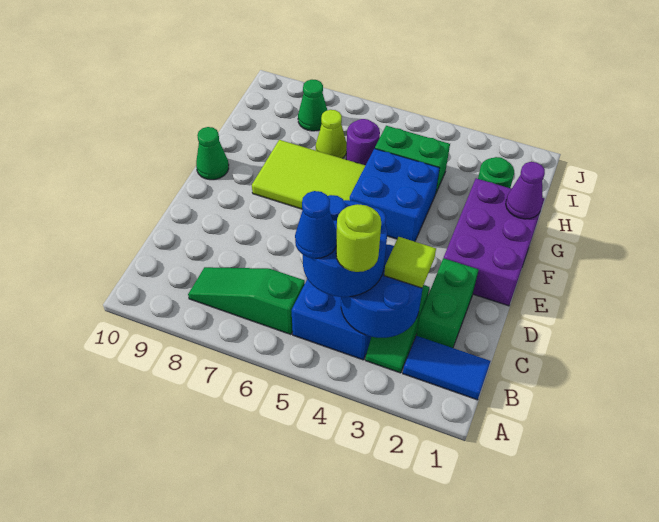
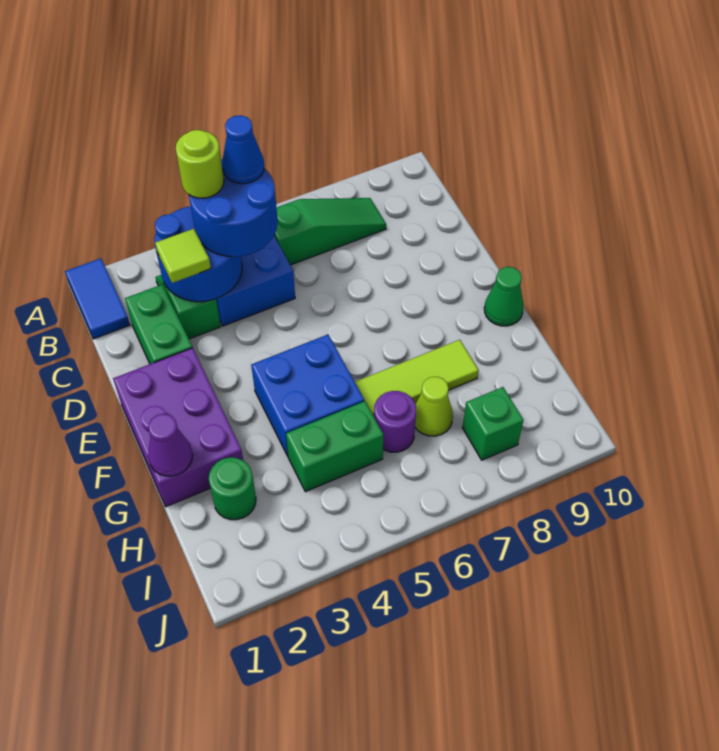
blue tile B1:B2 level 1 -> blue tile A1:B1 level 1
lime tile F6:G8 level 1 -> lime tile G6:G8 level 1
green cone I8 level 1 -> green brick I8 level 1

